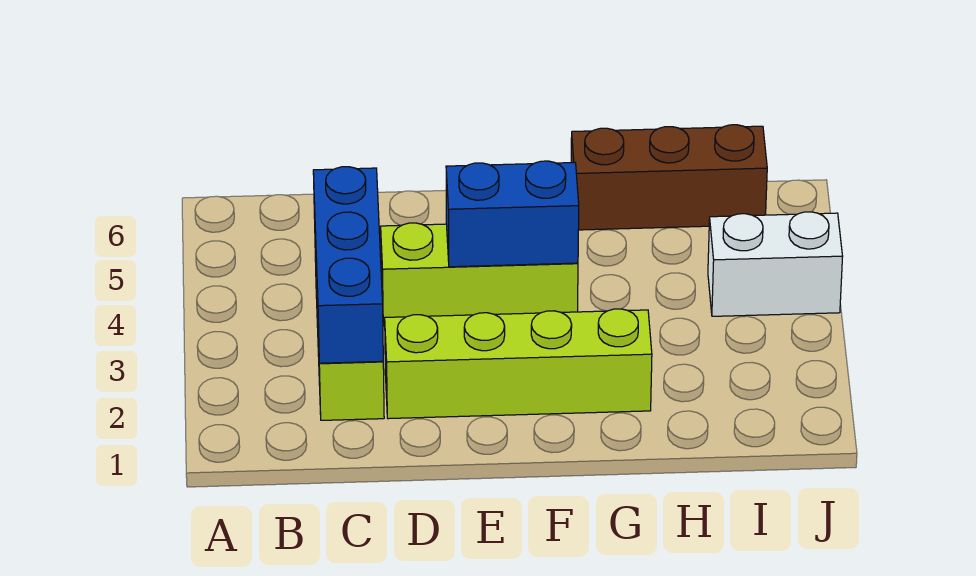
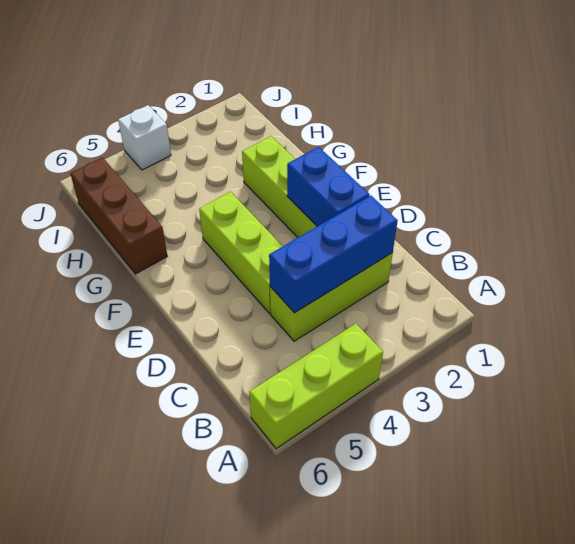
none -> lime brick A4:A6 level 1
blue brick E4:F4 level 2 -> blue brick D2:E2 level 2
white brick I4:J4 level 1 -> white brick J4 level 1

